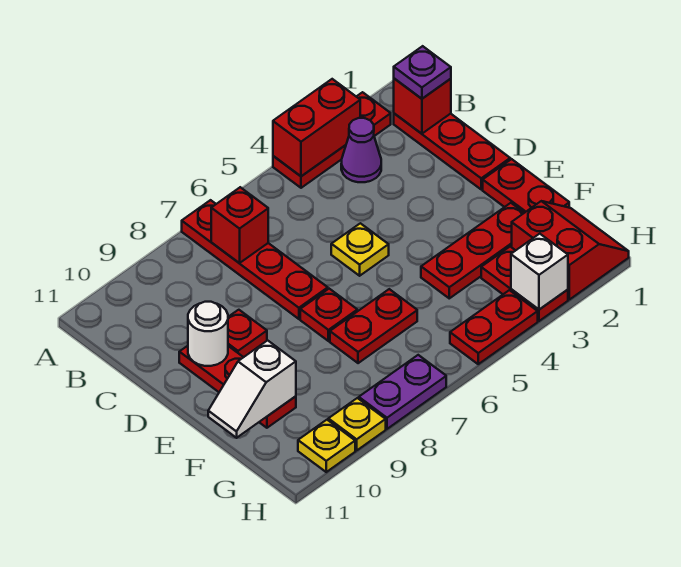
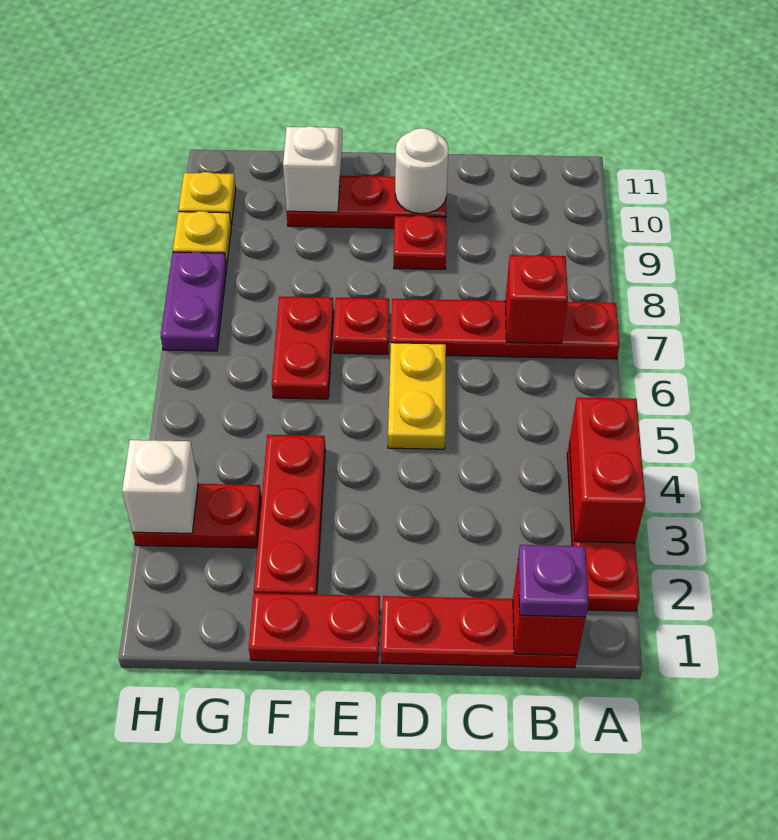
purple cone B3 level 1 -> none
yellow plate D5 level 1 -> yellow plate D5:D6 level 1
red slope G1:H2 level 1 top 2 -> none
red plate H4:H5 level 1 -> none

